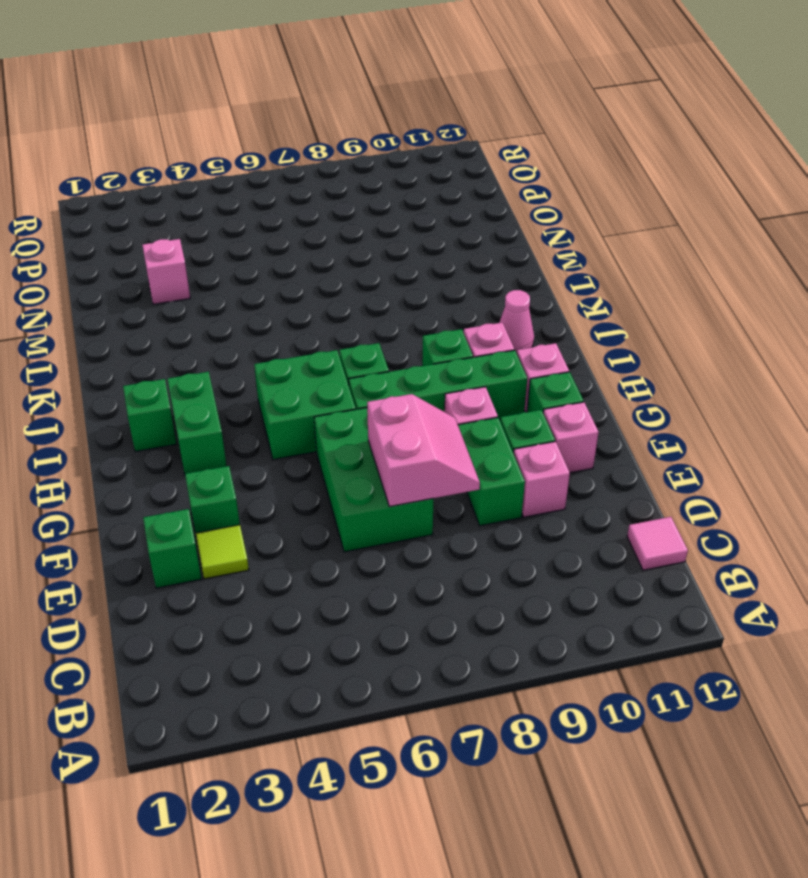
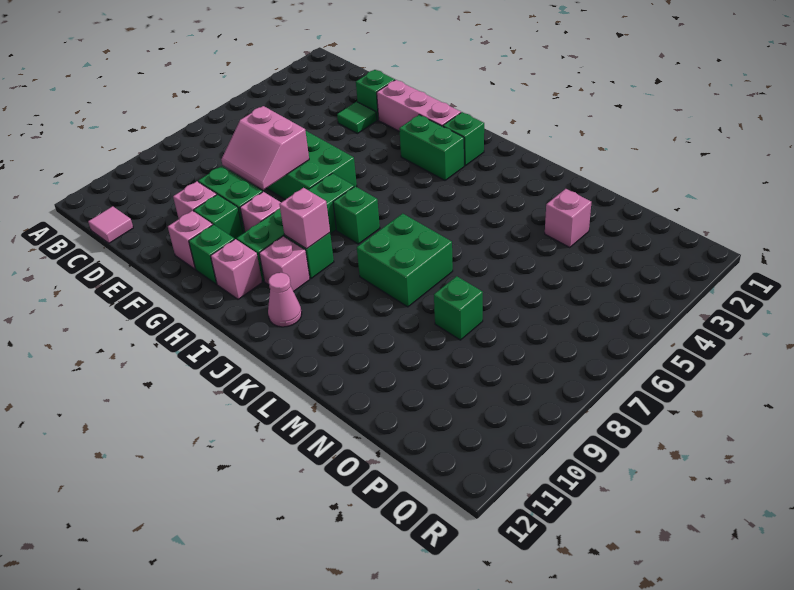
lime tile E3 level 1 -> green tile E3 level 1
none -> pink brick F2:H2 level 1
green brick F3 level 1 -> green brick N8 level 1
green brick H5:I6 level 1 -> green brick K7:L8 level 1
none -> pink brick I9 level 2

